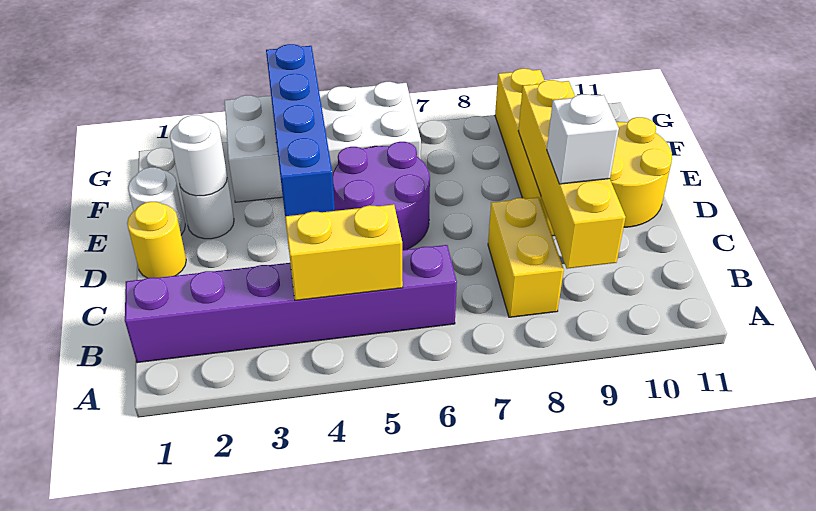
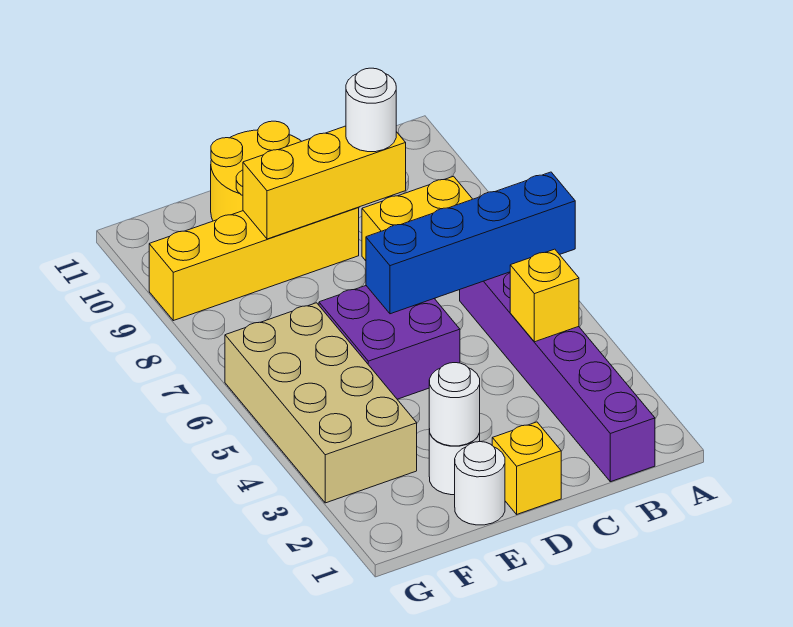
yellow brick B4:B5 level 2 -> yellow brick B4 level 2
yellow brick B9:E9 level 2 -> yellow brick C9:E9 level 2
white brick C9 level 3 -> white round brick C9 level 3
yellow round brick D1 level 1 -> yellow brick D1 level 1
blue brick D4:G4 level 2 -> blue brick A6:D6 level 2
purple round brick D5:E6 level 1 -> purple brick D5:E6 level 1
white brick F3:G6 level 1 -> tan brick F3:G6 level 1

